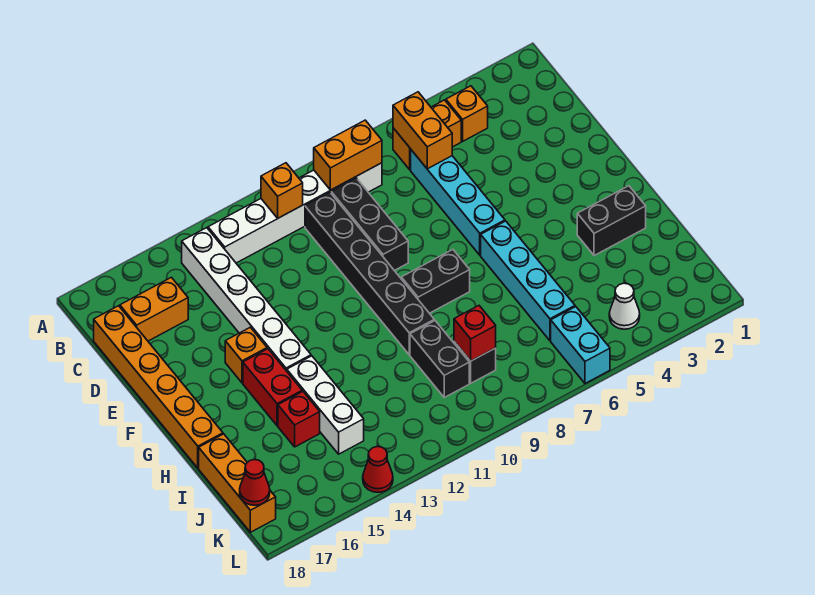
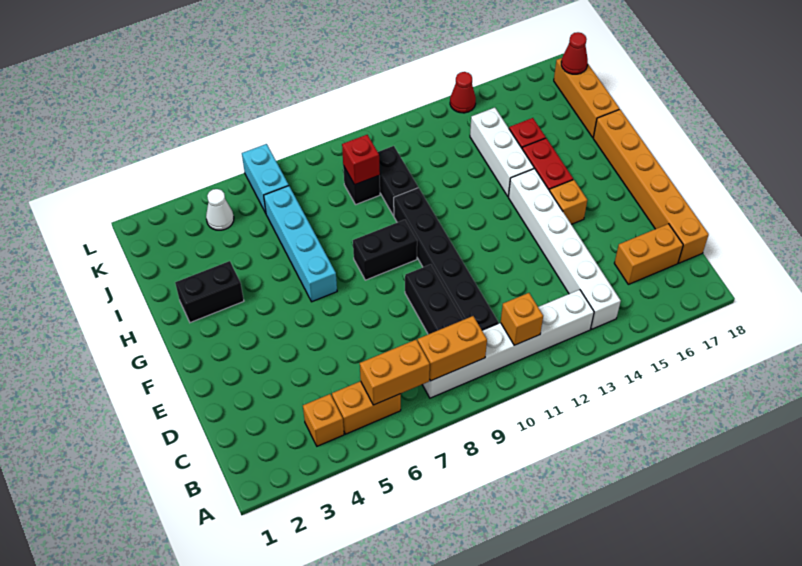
orange brick B6:C6 level 2 -> orange brick B6:B7 level 2
cyan brick C6:F6 level 1 -> none

